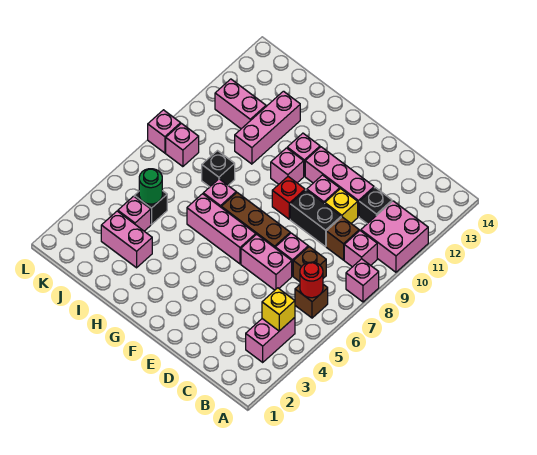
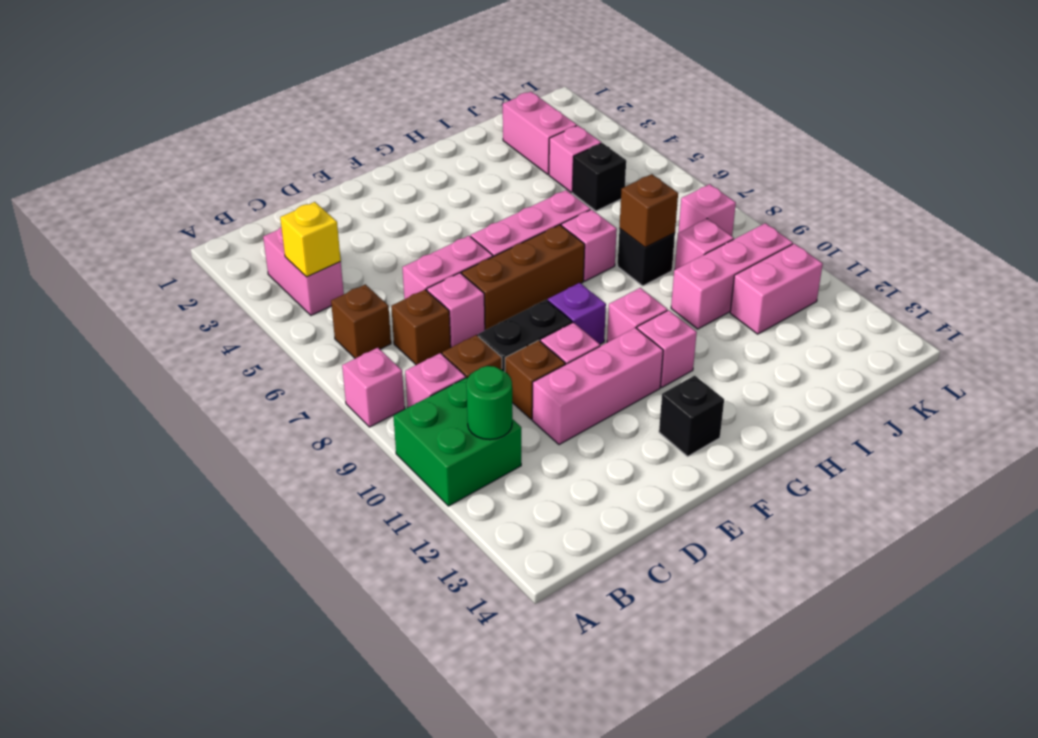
pink brick A10:B11 level 1 -> green brick A10:B11 level 1
red round brick B6 level 2 -> none
black brick C11 level 1 -> black brick F13 level 1
yellow brick D10 level 1 -> brown brick D10 level 1
red brick F9 level 1 -> purple brick F9 level 1
pink brick I3:J3 level 1 -> pink brick J2:J3 level 1
none -> brown brick I8 level 2
pink brick I10:I12 level 1 -> pink brick I10:K10 level 1
green round brick J5 level 2 -> green round brick B11 level 2
pink brick L8 level 1 -> pink brick J9 level 1

